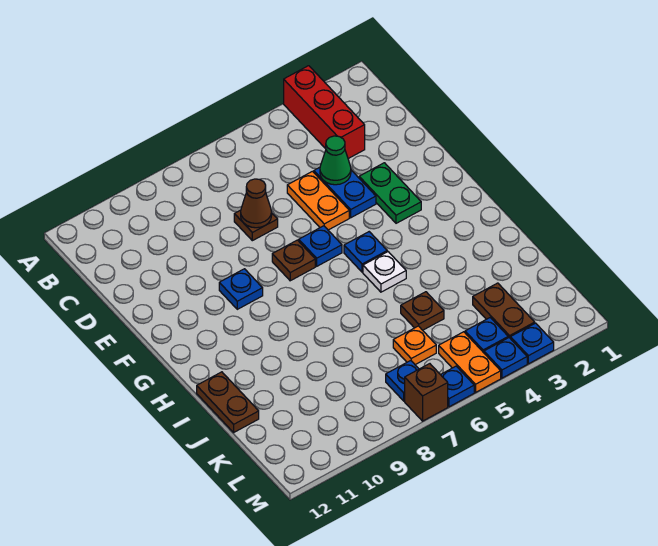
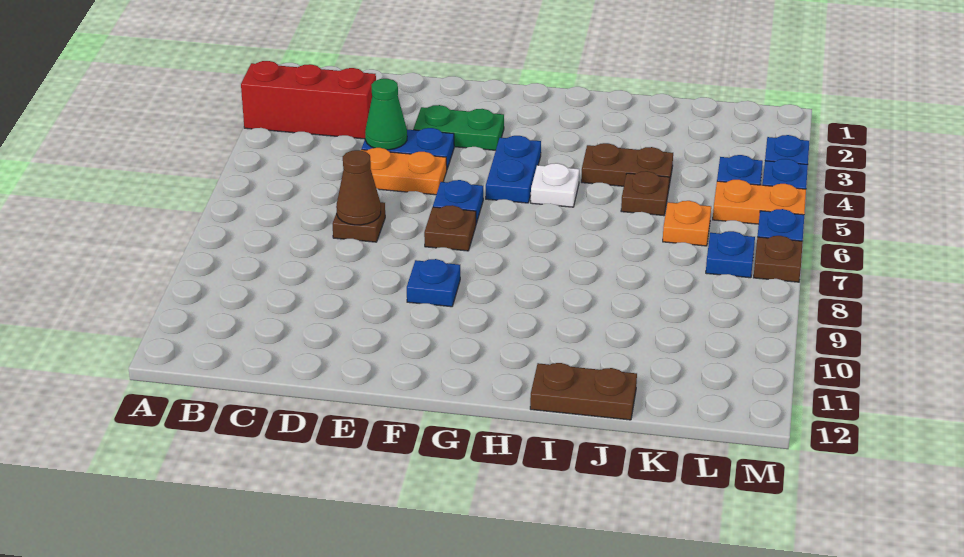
blue plate G5 level 1 -> blue plate G4:G5 level 1
brown plate K3:L3 level 1 -> brown plate I4:J4 level 1
brown brick M7 level 1 -> brown plate M7 level 1

